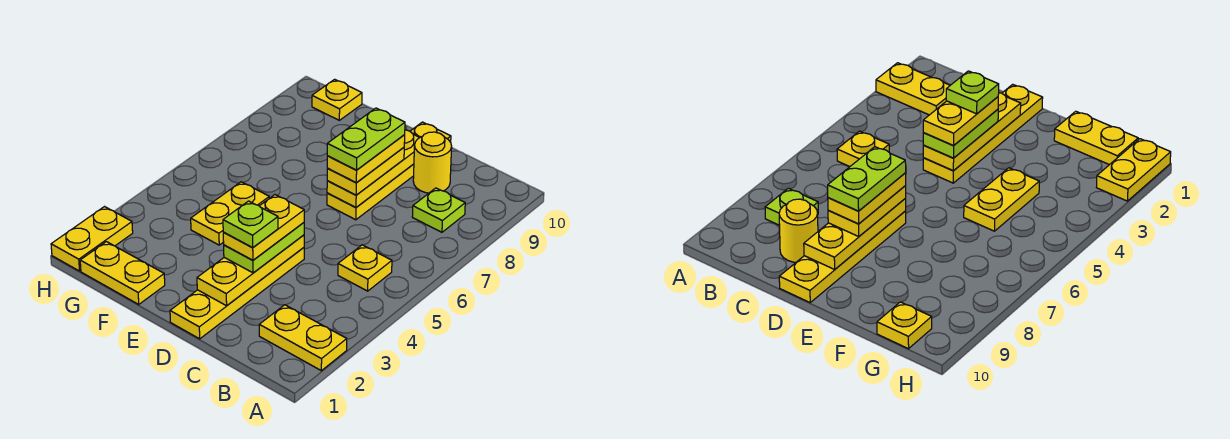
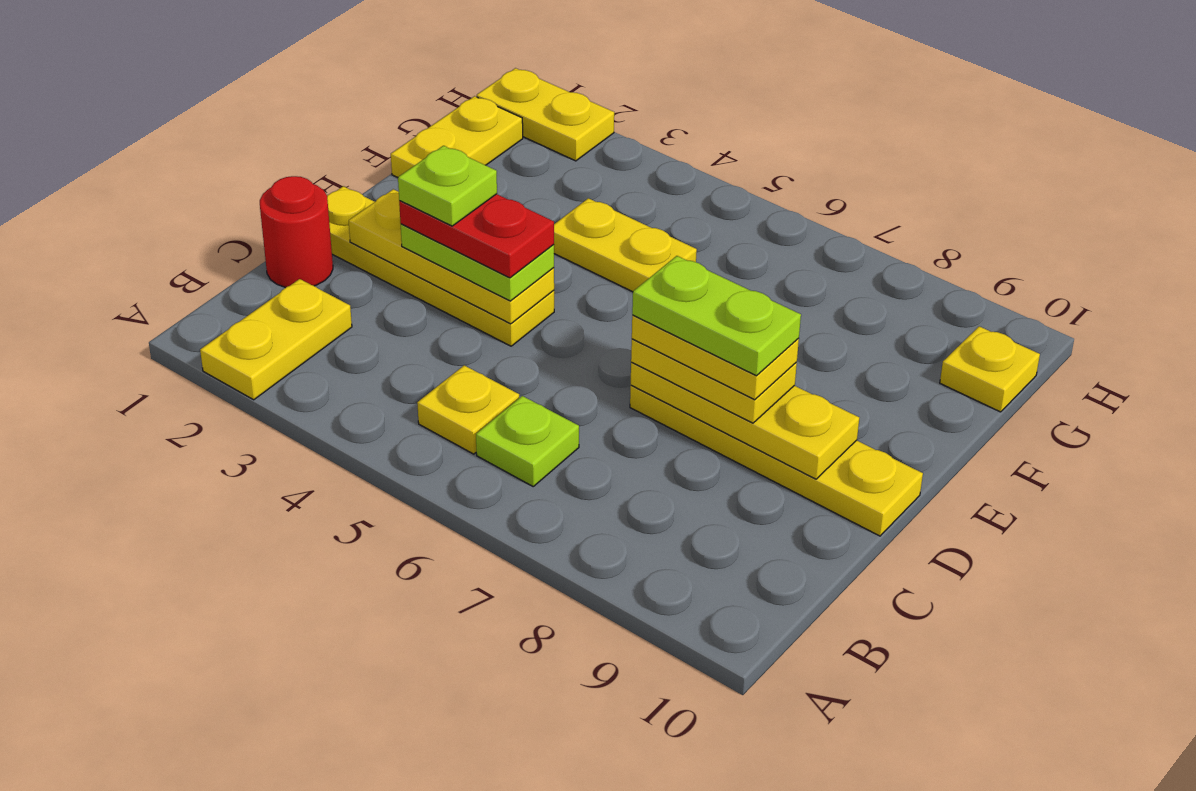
lime plate B8 level 1 -> lime plate B6 level 1
none -> red round brick C1 level 1
yellow round brick C9 level 1 -> none
yellow plate D3:D4 level 4 -> red plate D3:D4 level 4

